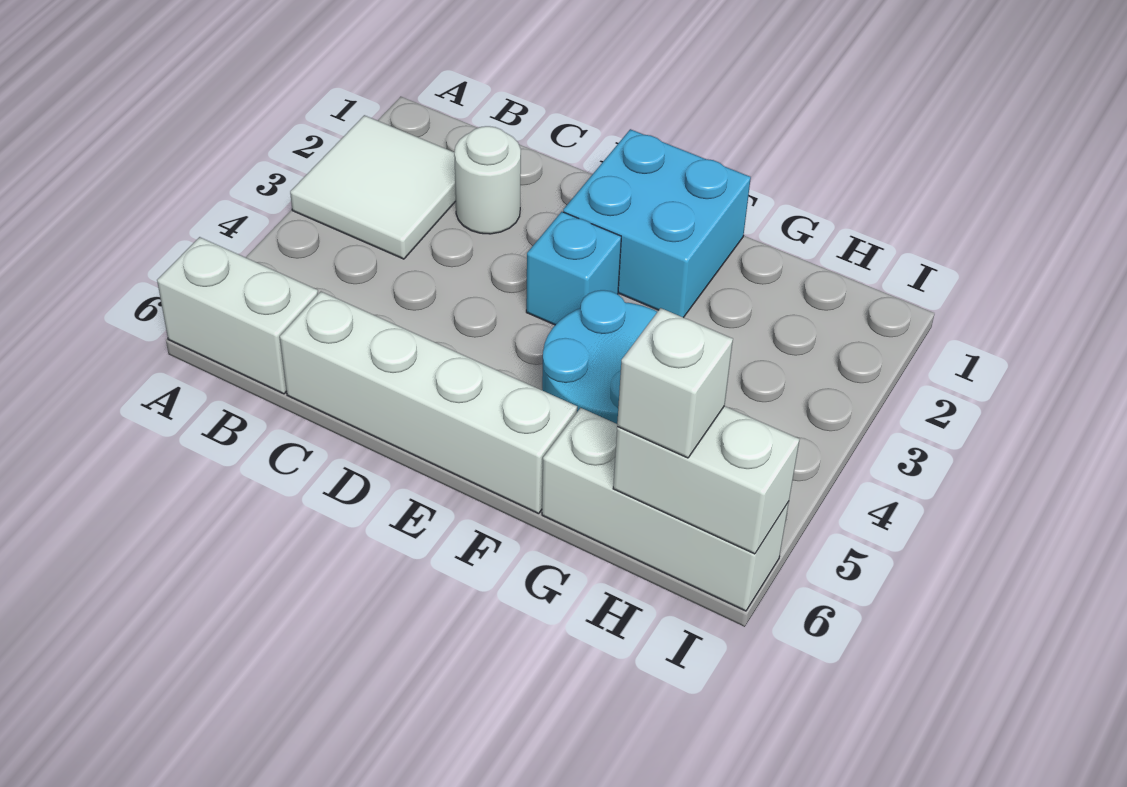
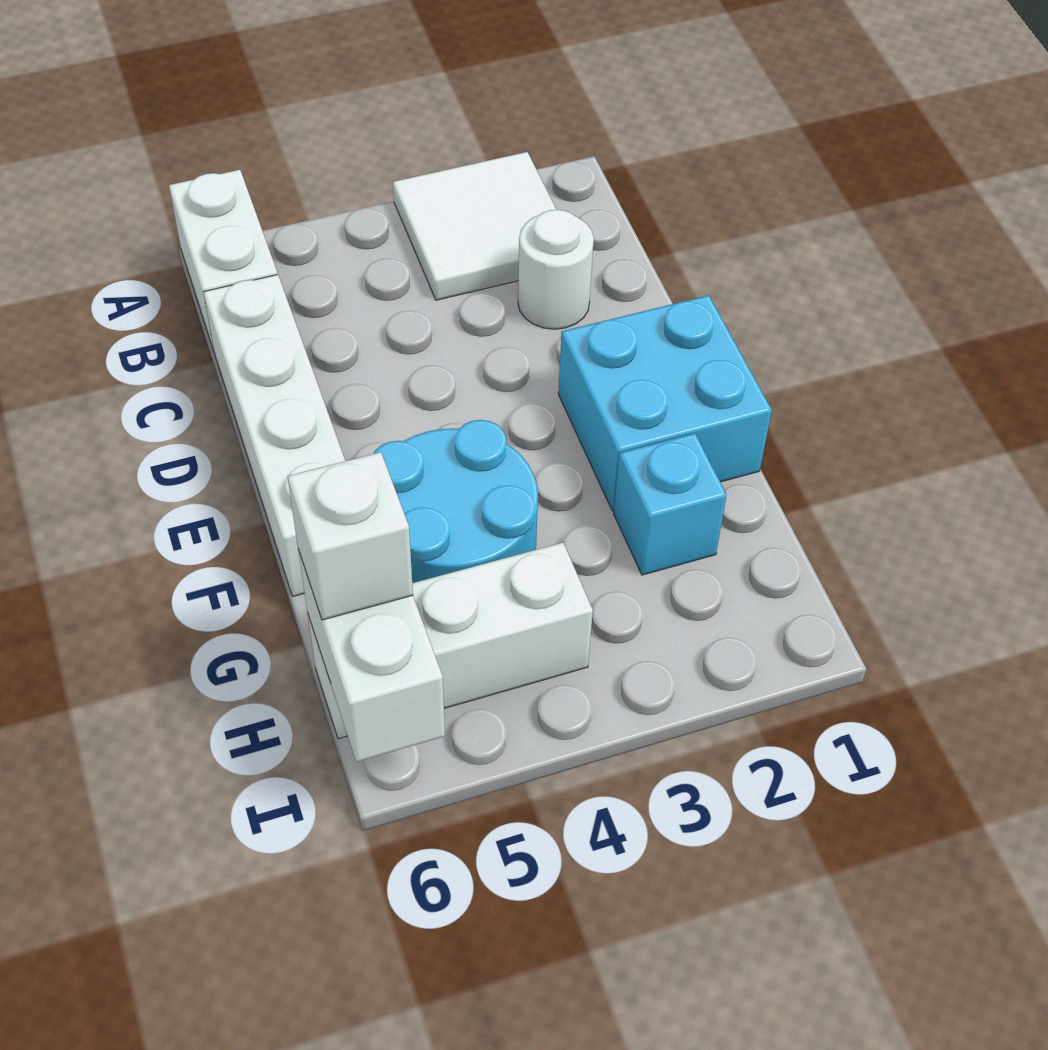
cyan brick E3 level 1 -> cyan brick G2 level 1
white brick G6:I6 level 1 -> white brick H4:H6 level 1

